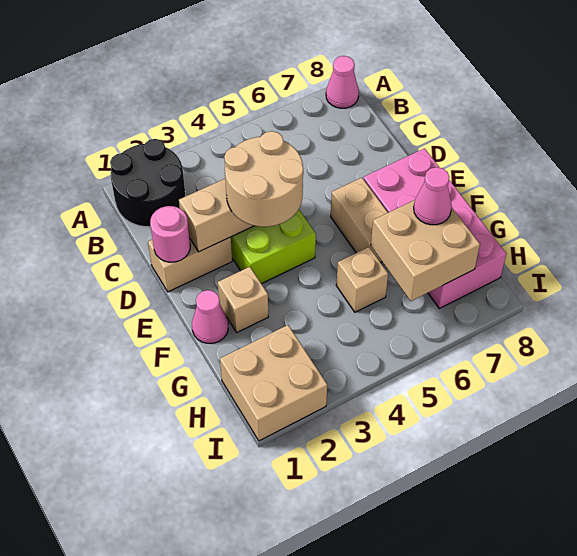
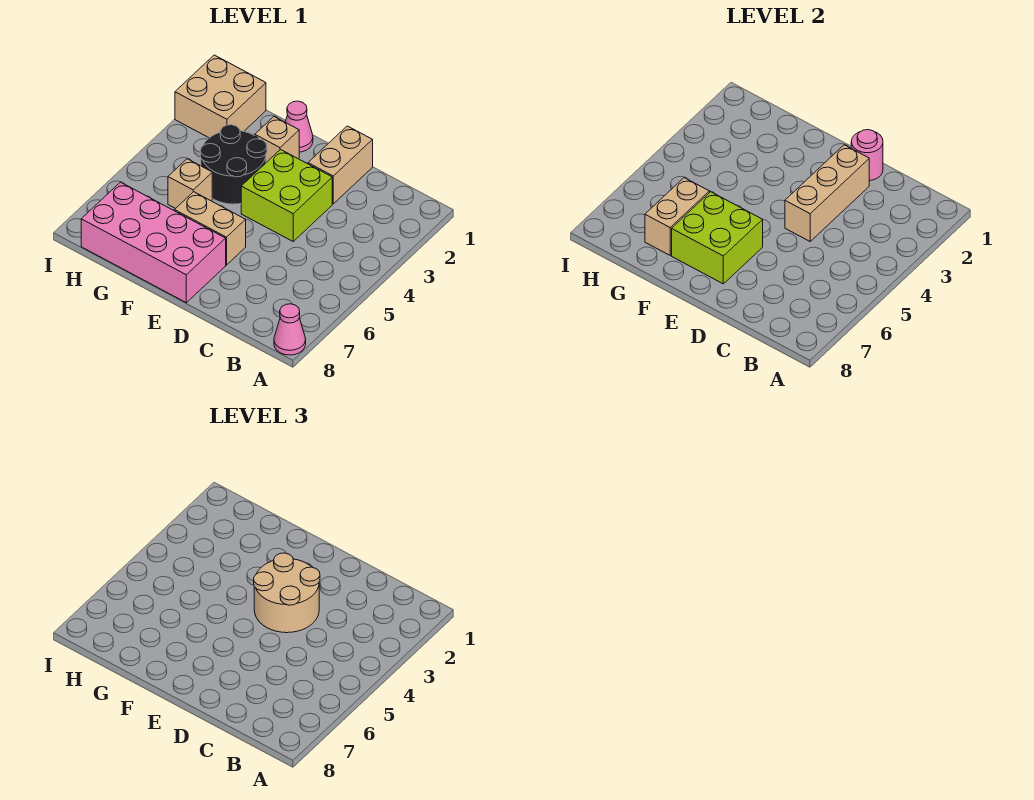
black round brick A1:B2 level 1 -> black round brick F3:G4 level 1
none -> lime brick E6:F7 level 2
tan brick G6:H7 level 2 -> tan brick G6:G7 level 2
pink cone G7 level 3 -> none

